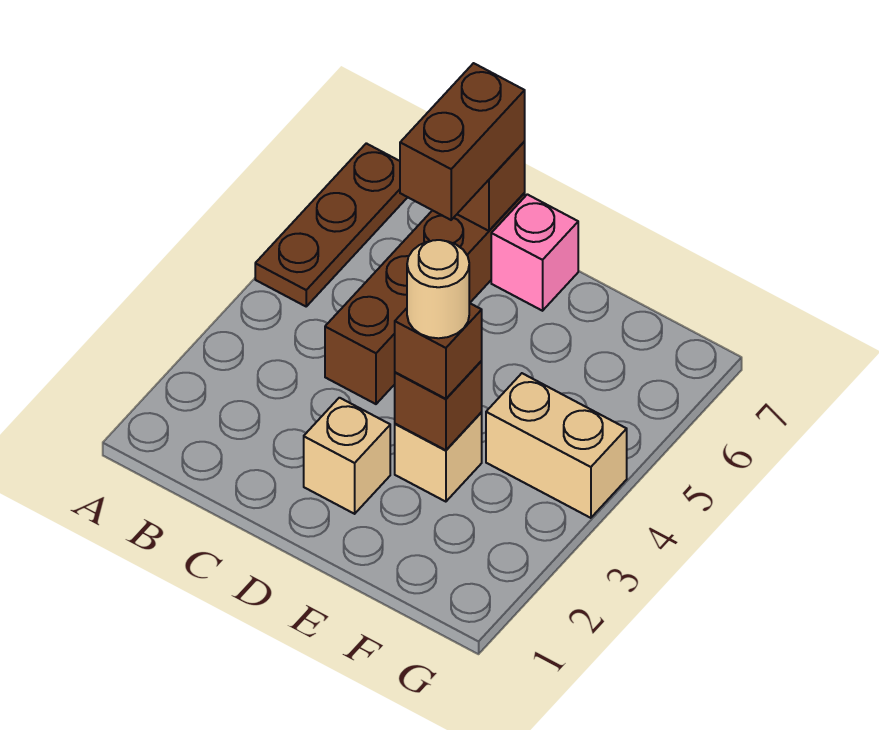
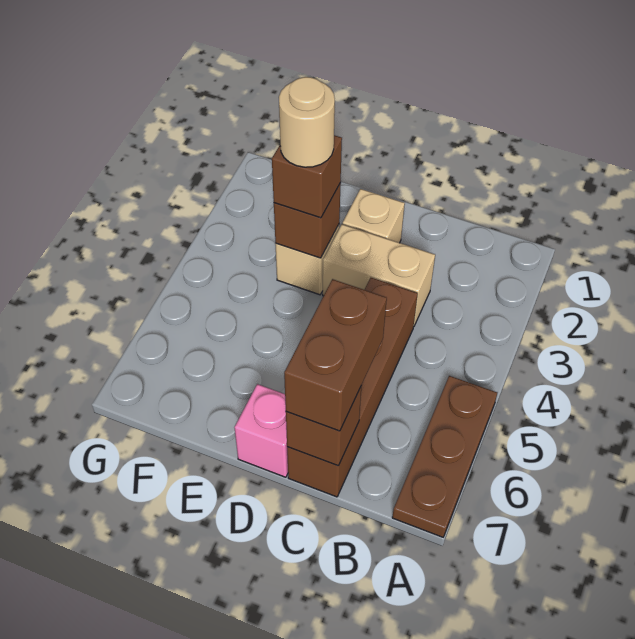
tan brick F4:G4 level 1 -> tan brick C3:D3 level 1

